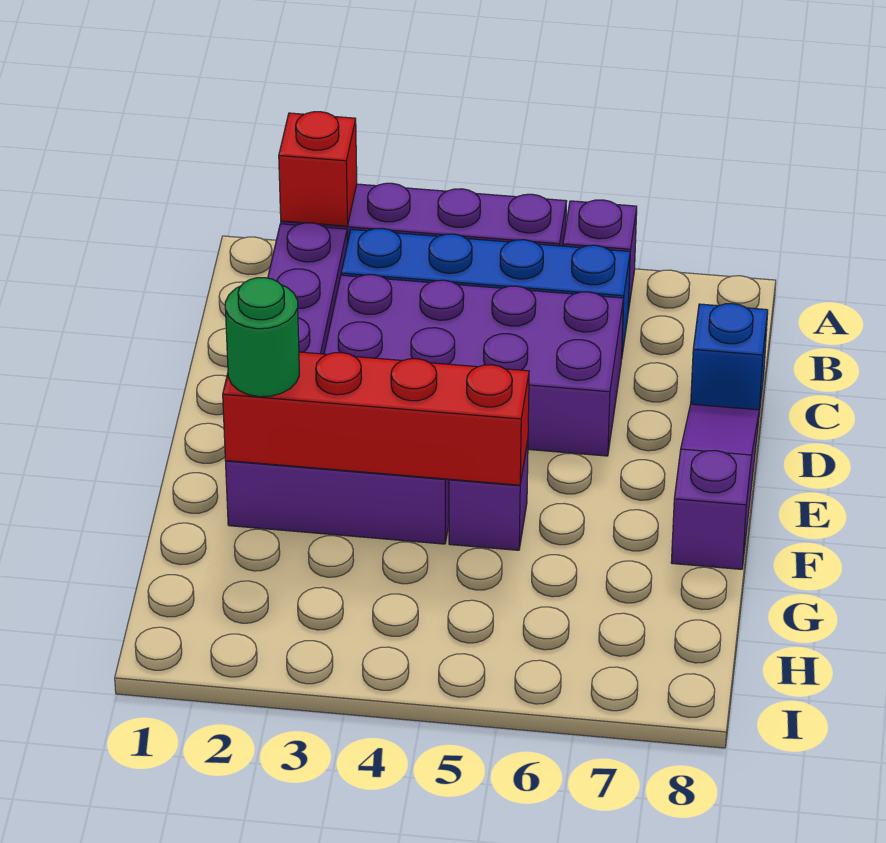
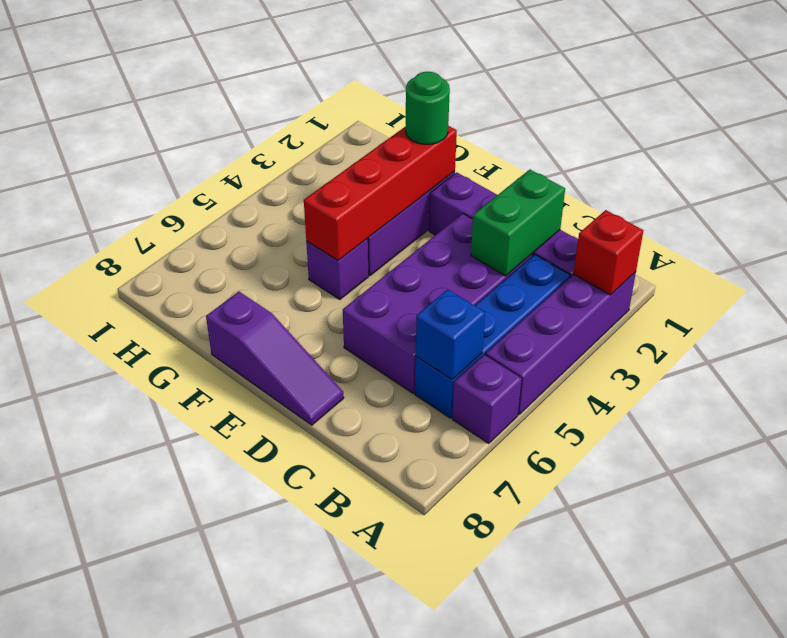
none -> green brick C2:C3 level 2
blue brick C8 level 1 -> blue brick B6 level 2

